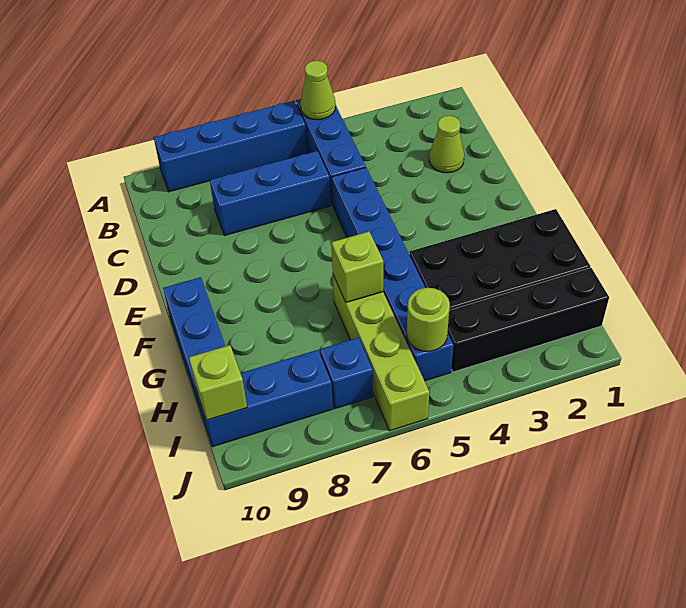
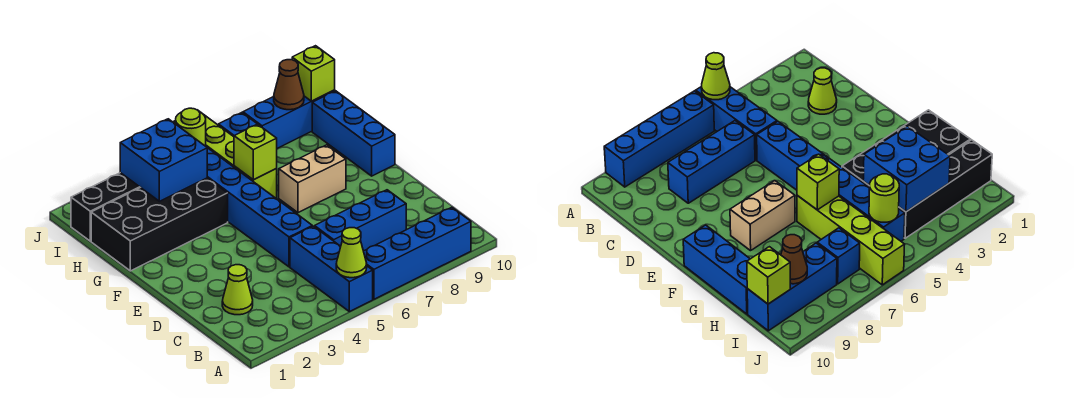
none -> tan brick F7:F8 level 1
none -> blue brick H3:I4 level 2
none -> brown cone I9 level 2

